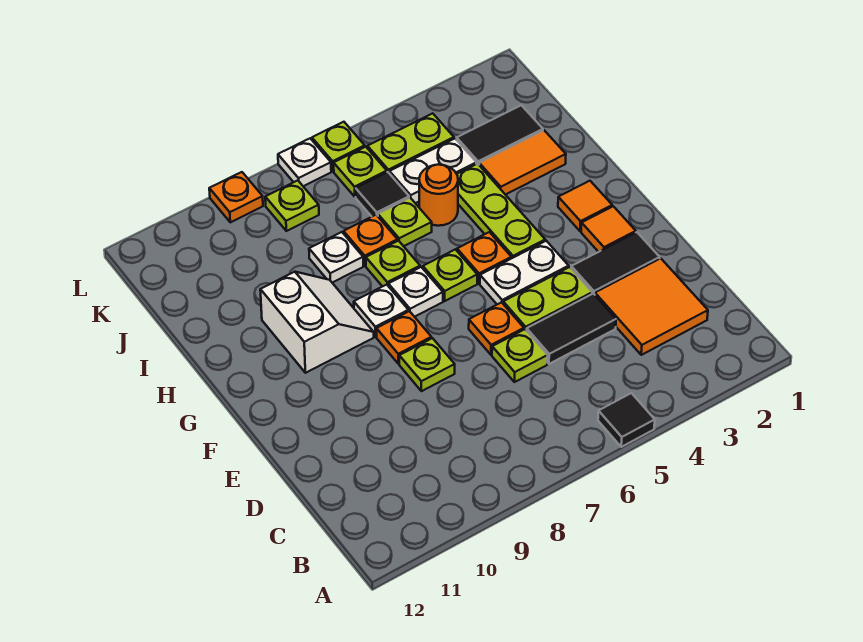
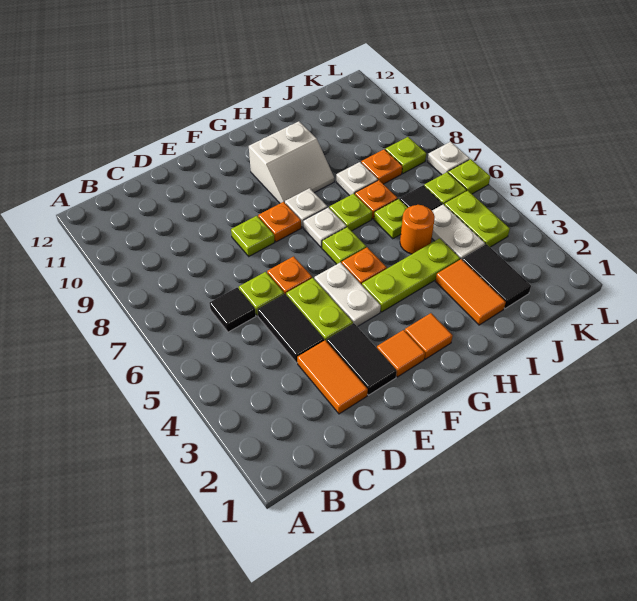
black tile A5 level 1 -> black tile C6 level 1
orange tile C2:D3 level 1 -> orange tile D2:D3 level 1
orange plate L9 level 1 -> orange plate J8 level 1

